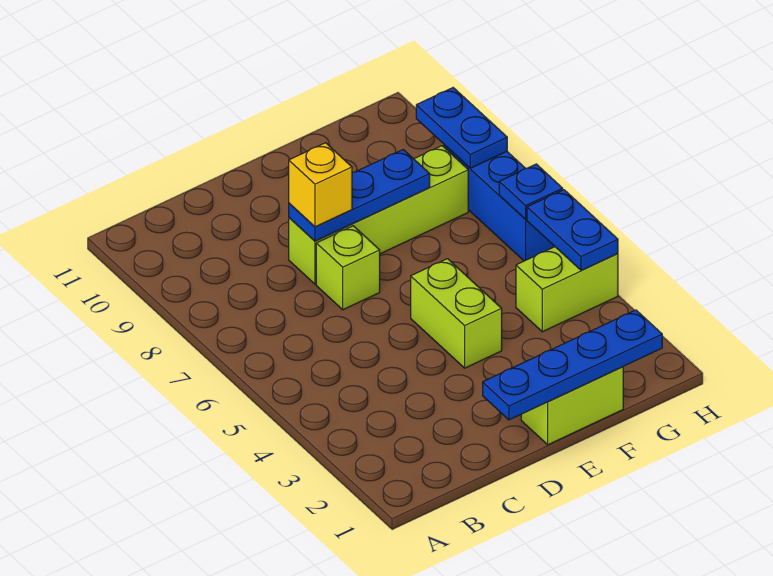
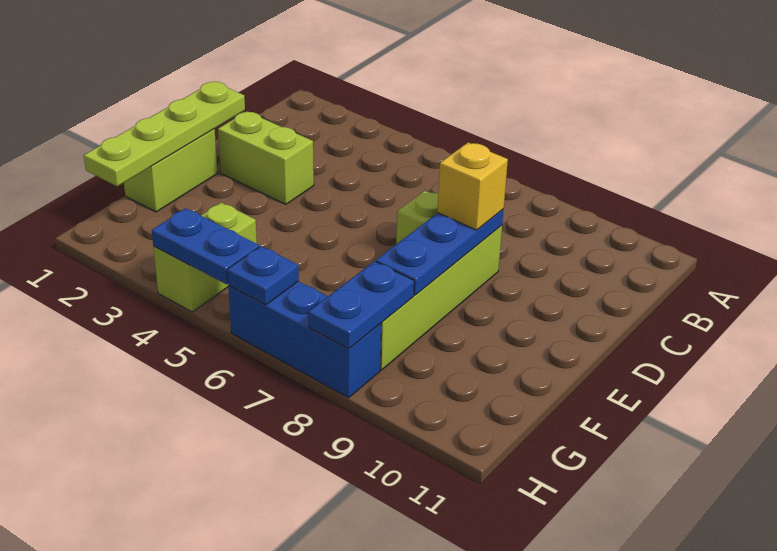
blue plate D1:G1 level 2 -> lime plate D1:G1 level 2
lime brick E4:E5 level 1 -> lime brick D2:D3 level 1
blue plate H8:H9 level 2 -> blue plate G8:H8 level 2

